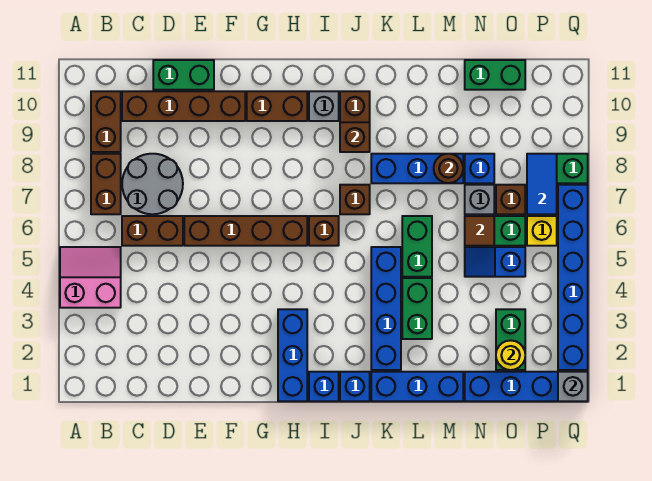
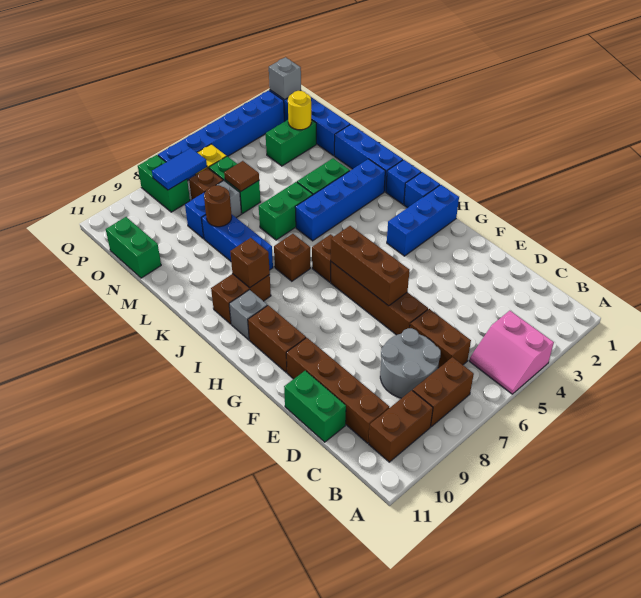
none -> brown brick F6:H6 level 2
blue slope N5:O5 level 1 top O -> none

